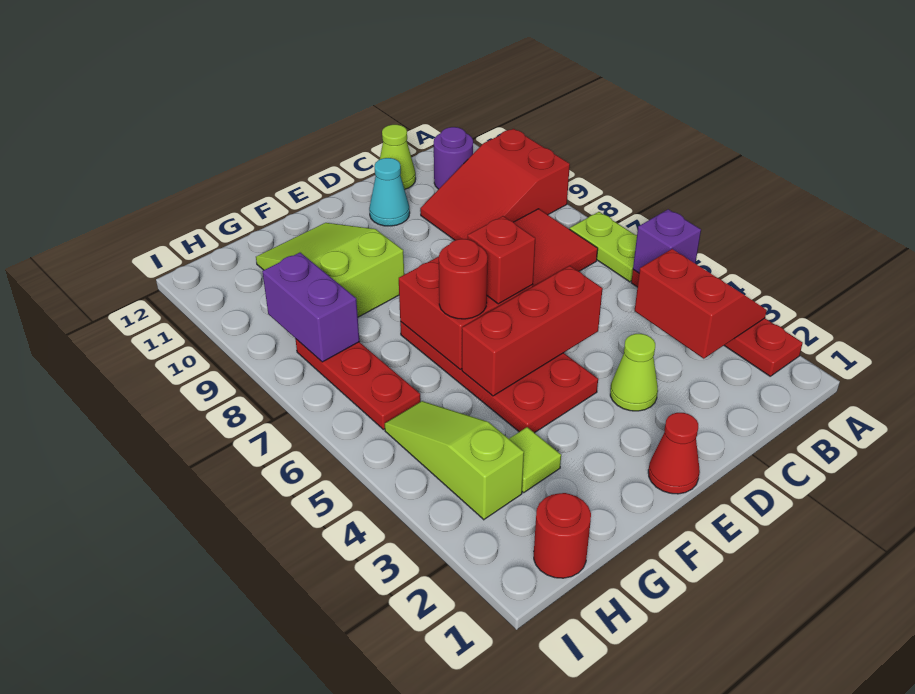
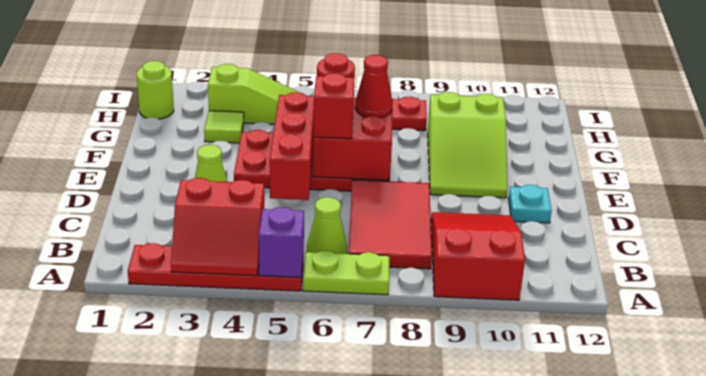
purple round brick B11 level 1 -> none
lime cone C12 level 1 -> lime cone B6 level 1
cyan cone D11 level 1 -> cyan plate D11 level 1
red cone E1 level 1 -> red cone F7 level 3
lime slope F9:G11 level 1 top 9 -> lime slope E9:G10 level 1 top G
red round brick H1 level 1 -> lime round brick H1 level 1
purple brick H8:H9 level 2 -> none

